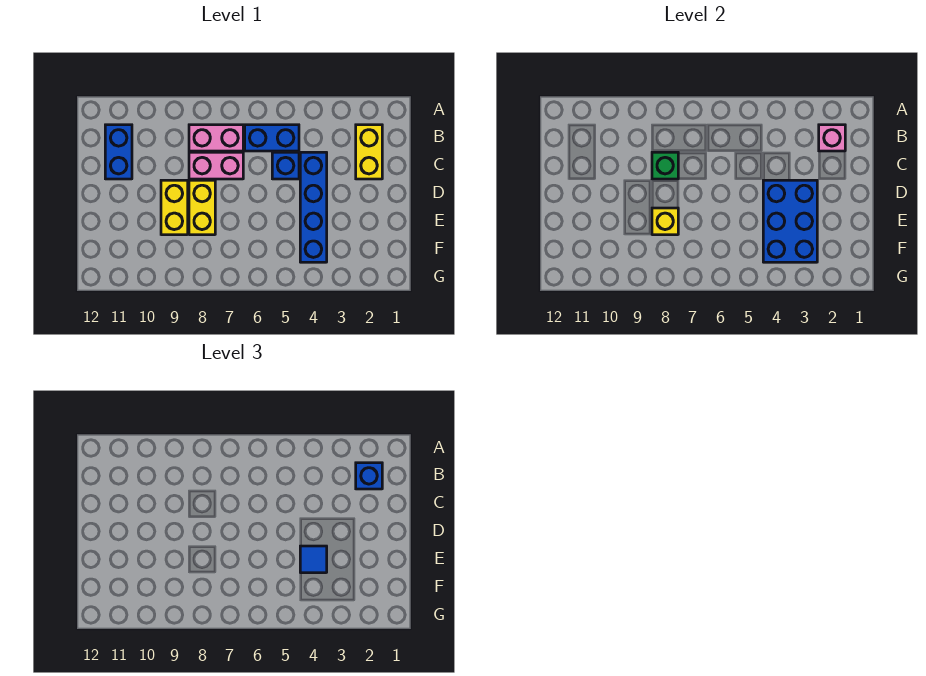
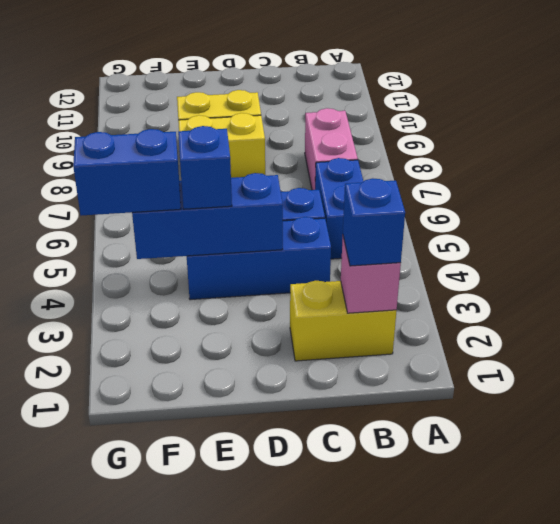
blue brick B11:C11 level 1 -> blue brick F4:G4 level 3
blue brick C4:F4 level 1 -> blue brick C4:E4 level 1
pink brick C7:C8 level 1 -> none
green brick C8 level 2 -> none
blue brick D3:F4 level 2 -> blue brick D4:F4 level 2
blue tile E4 level 3 -> blue brick E4 level 3
yellow brick E8 level 2 -> none

